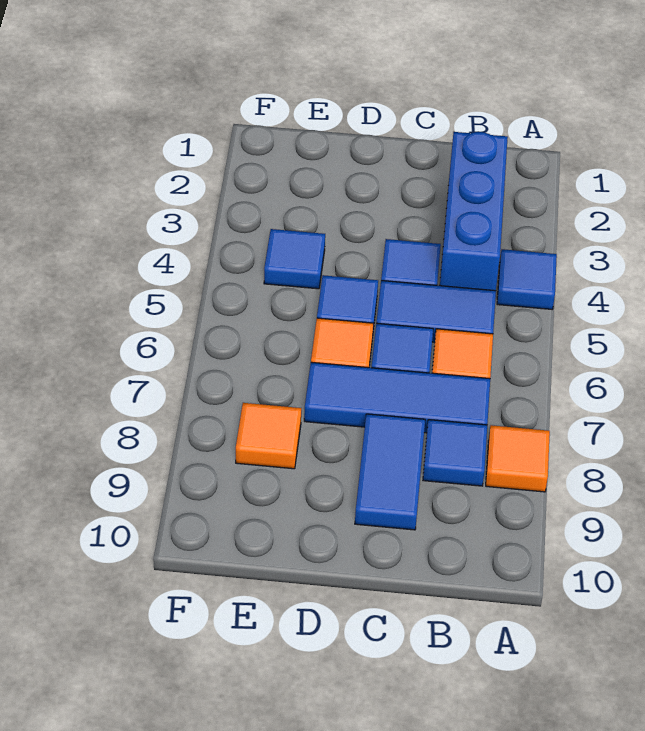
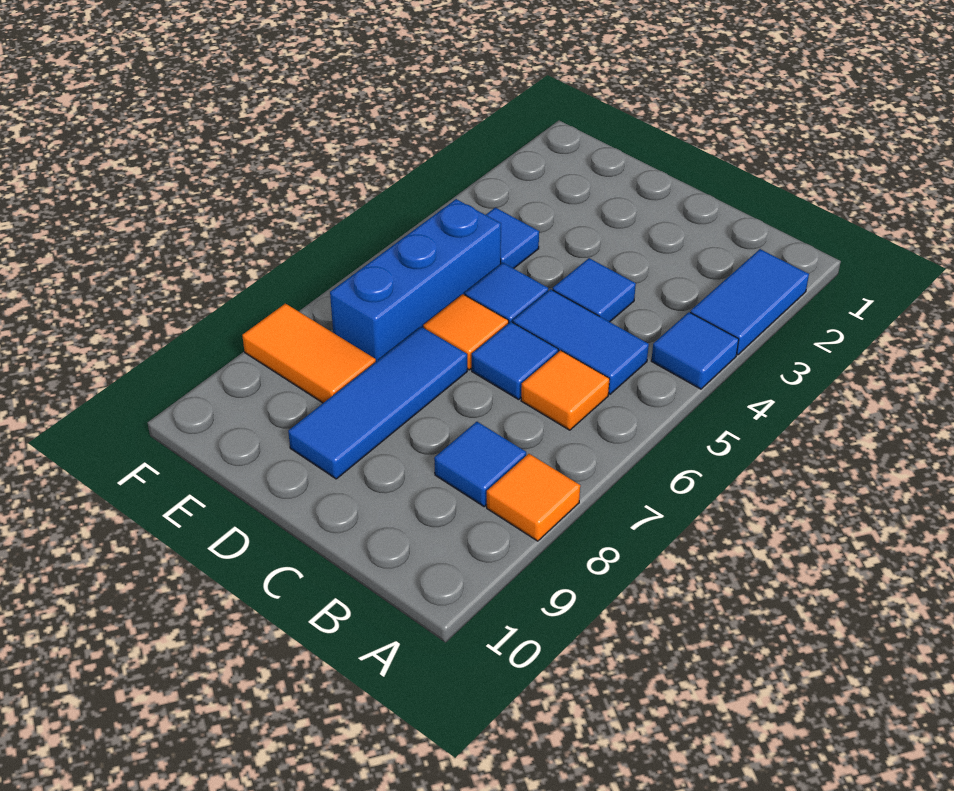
blue brick B2:B4 level 1 -> blue brick E5:E7 level 1
blue tile B7:D7 level 1 -> blue tile D7:D9 level 1
blue tile C8:C9 level 1 -> blue tile A2:A3 level 1
orange tile E8 level 1 -> orange tile E8:F8 level 1

